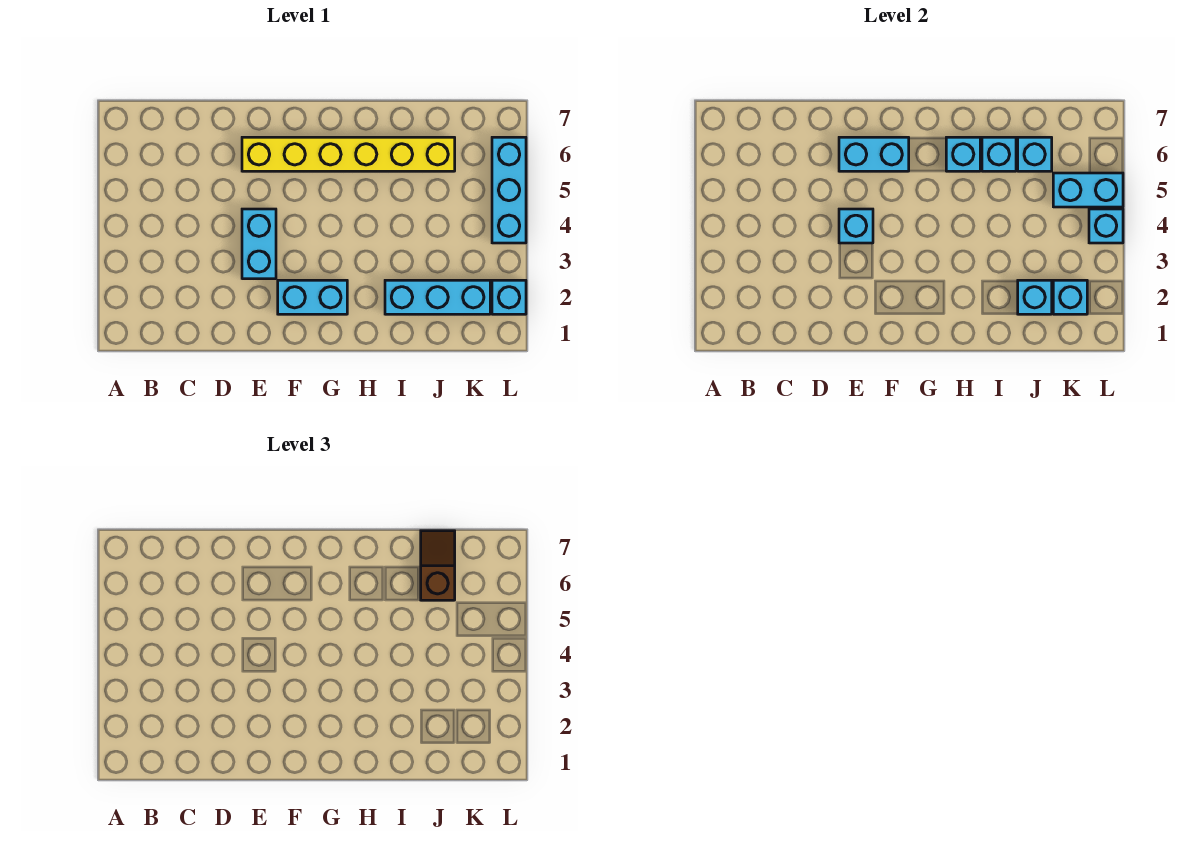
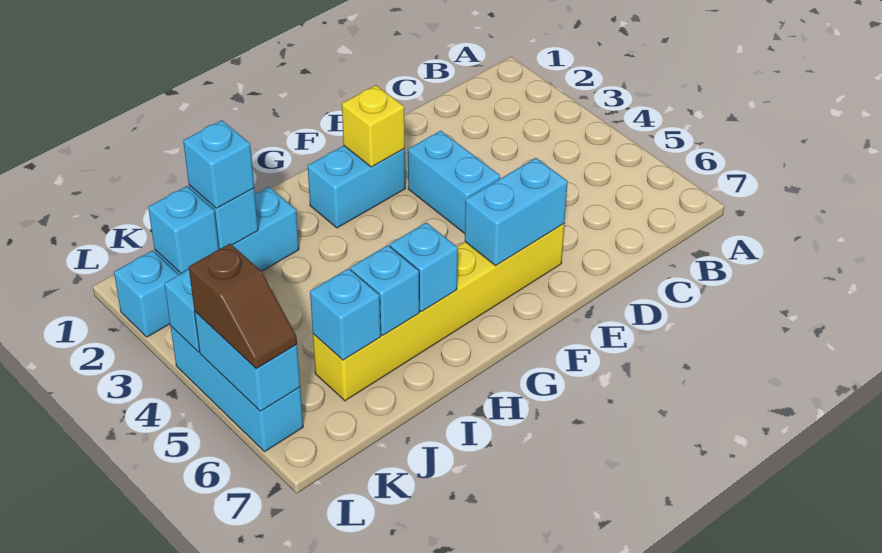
cyan brick E4 level 2 -> cyan brick J2 level 3
none -> yellow brick F2 level 2
brown slope J6:J7 level 3 top 6 -> brown slope L5:L6 level 3 top 5
cyan brick K5:L5 level 2 -> cyan brick L5:L6 level 2

